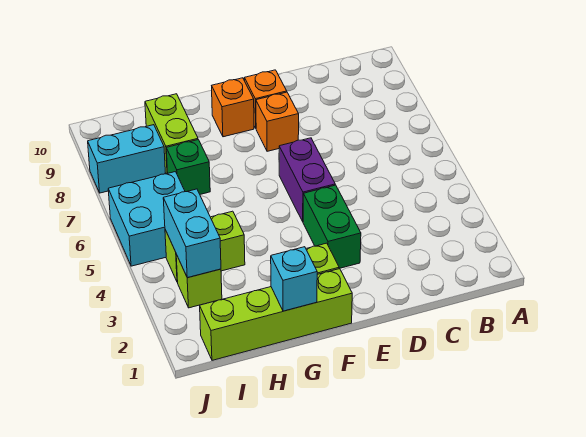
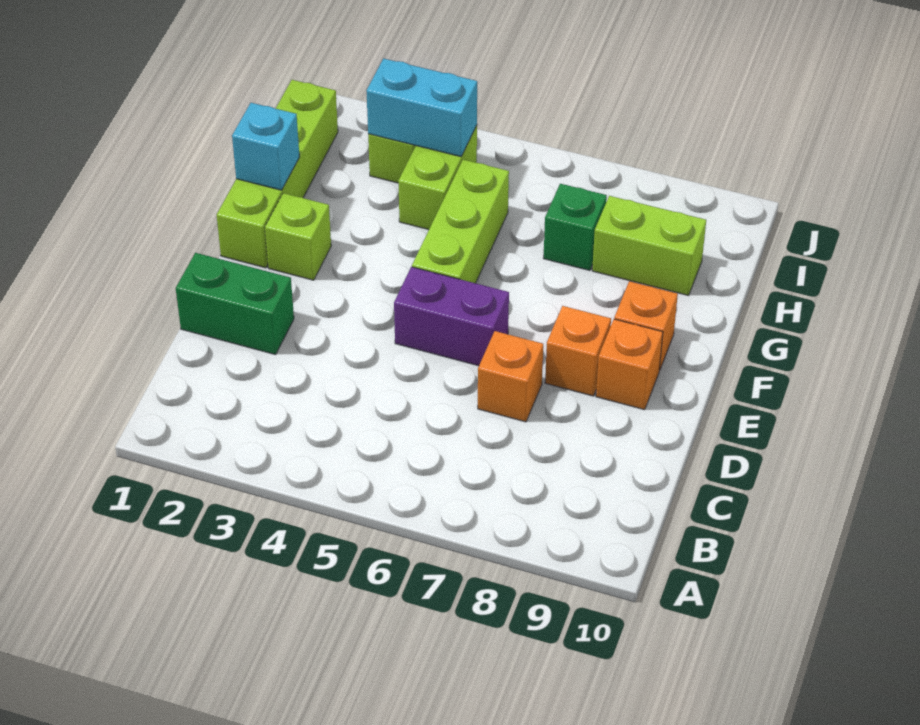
none -> orange brick D7 level 1
green brick E3:E4 level 1 -> green brick D1:D2 level 1
none -> lime brick F5:H5 level 1
cyan brick I5:J6 level 1 -> none
cyan brick I8:J8 level 1 -> none

